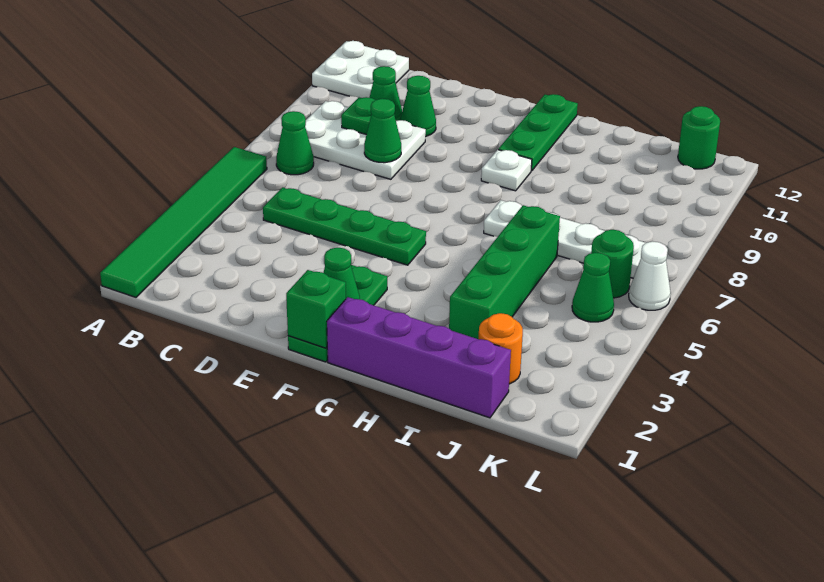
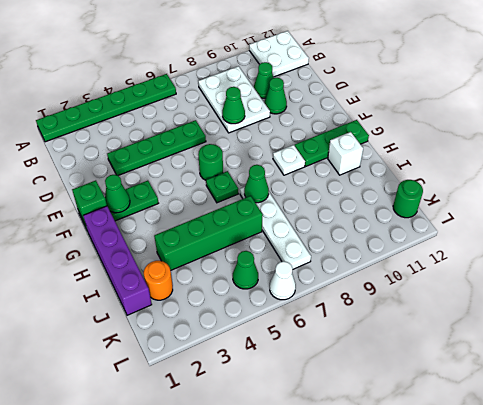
green tile A1:A6 level 1 -> green plate A1:A6 level 1
green cone B7 level 1 -> green cone H7 level 2
green plate C5:F5 level 1 -> green plate D3:D6 level 1
green plate C9 level 2 -> green plate G6 level 1
none -> white brick H11 level 1
green round brick K6 level 1 -> green round brick F6 level 1

